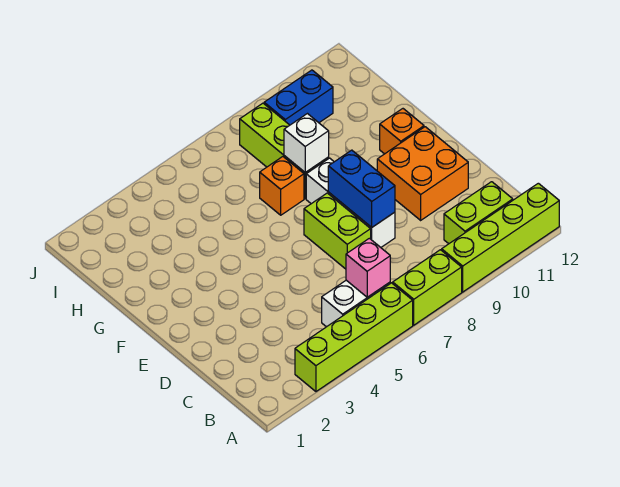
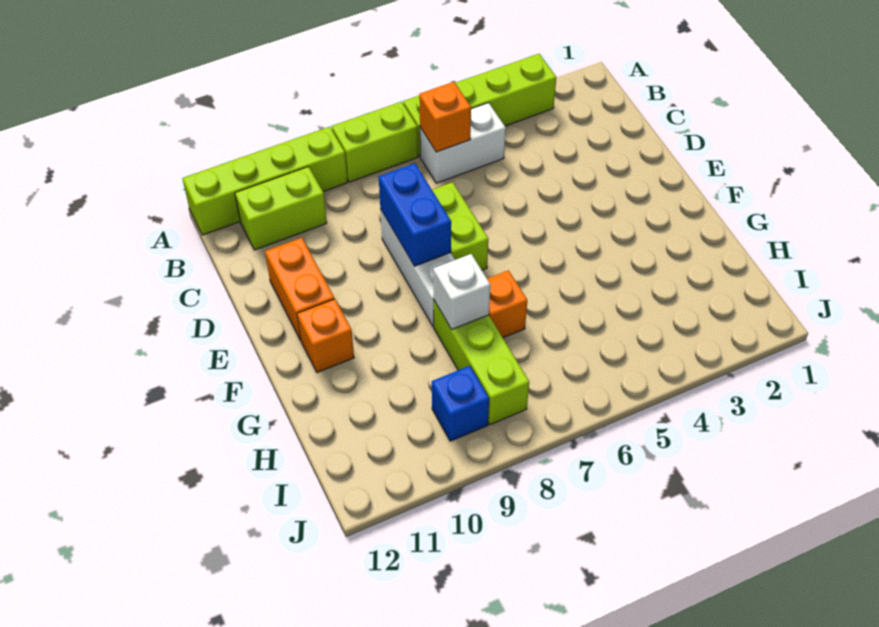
pink brick B6 level 2 -> orange brick B6 level 2
orange brick D10:E11 level 1 -> orange brick D11:E11 level 1
blue brick I9:I10 level 1 -> blue brick I9 level 1

